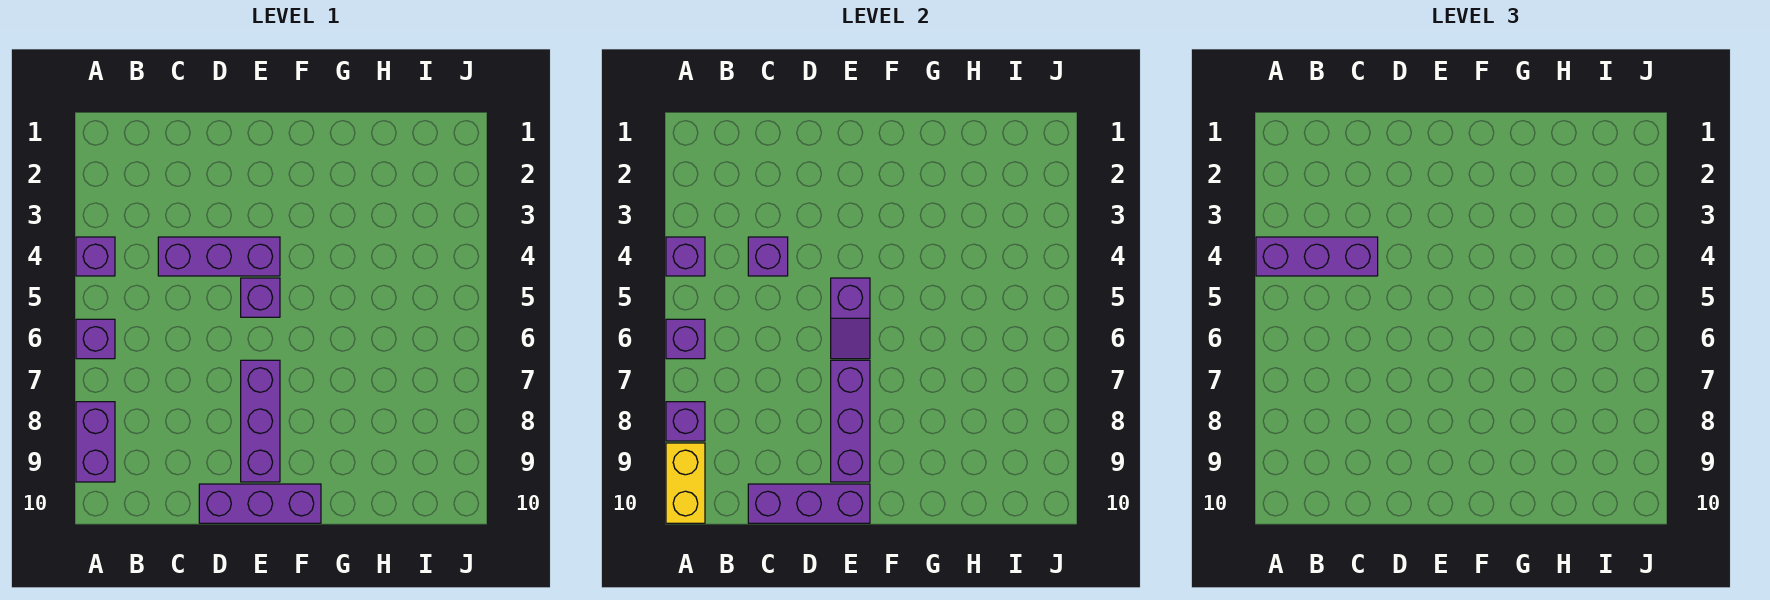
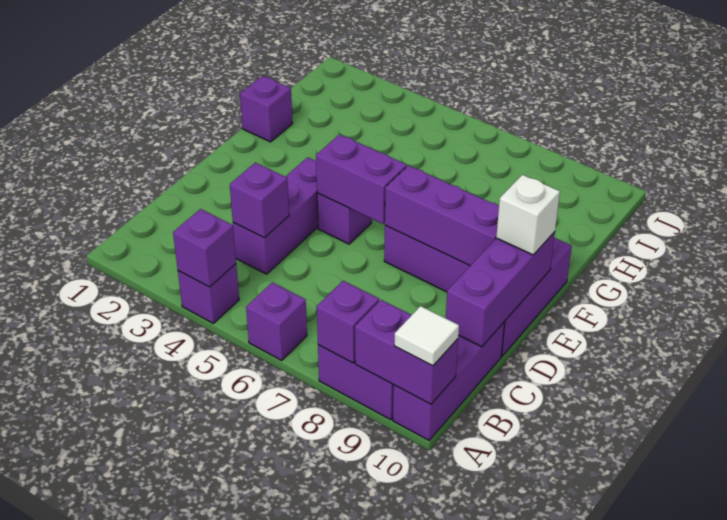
purple brick A4:C4 level 3 -> purple brick A10:C10 level 1
purple brick A6 level 2 -> purple brick G1 level 1
yellow brick A9:A10 level 2 -> purple brick A9:A10 level 2
none -> white tile A10 level 3
purple slope E5:E6 level 2 top 5 -> purple brick E5:E6 level 2
none -> white brick E10 level 3

